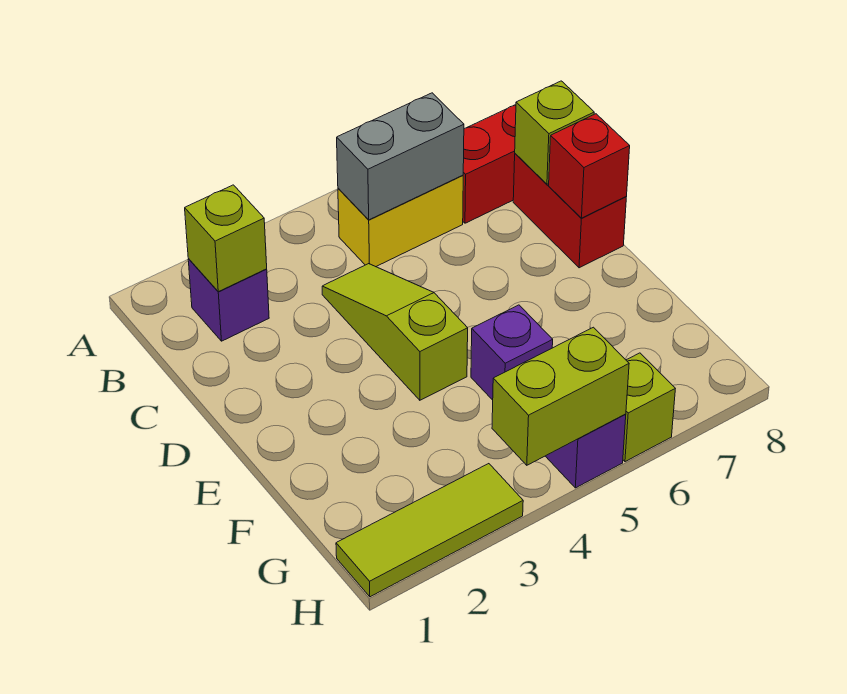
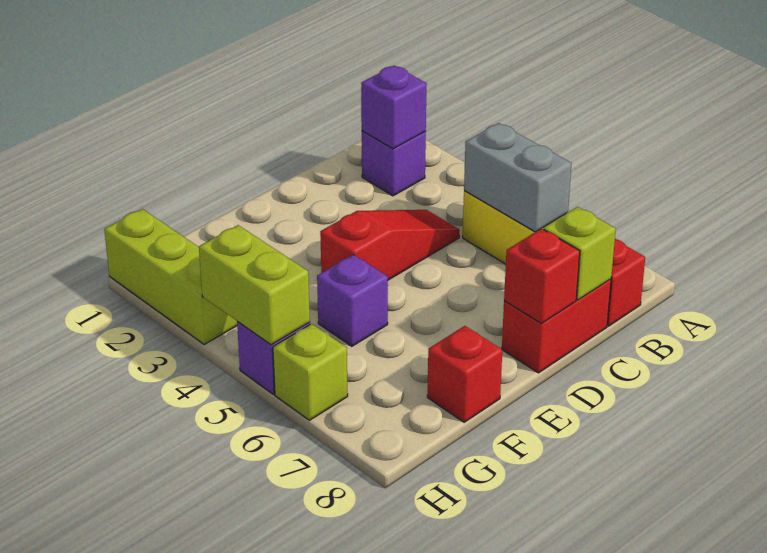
lime brick B2 level 2 -> purple brick B2 level 2
lime slope C4:E4 level 1 top E -> red slope C4:E4 level 1 top E
none -> red brick F8 level 1
lime tile H1:H3 level 1 -> lime brick H1:H3 level 1

